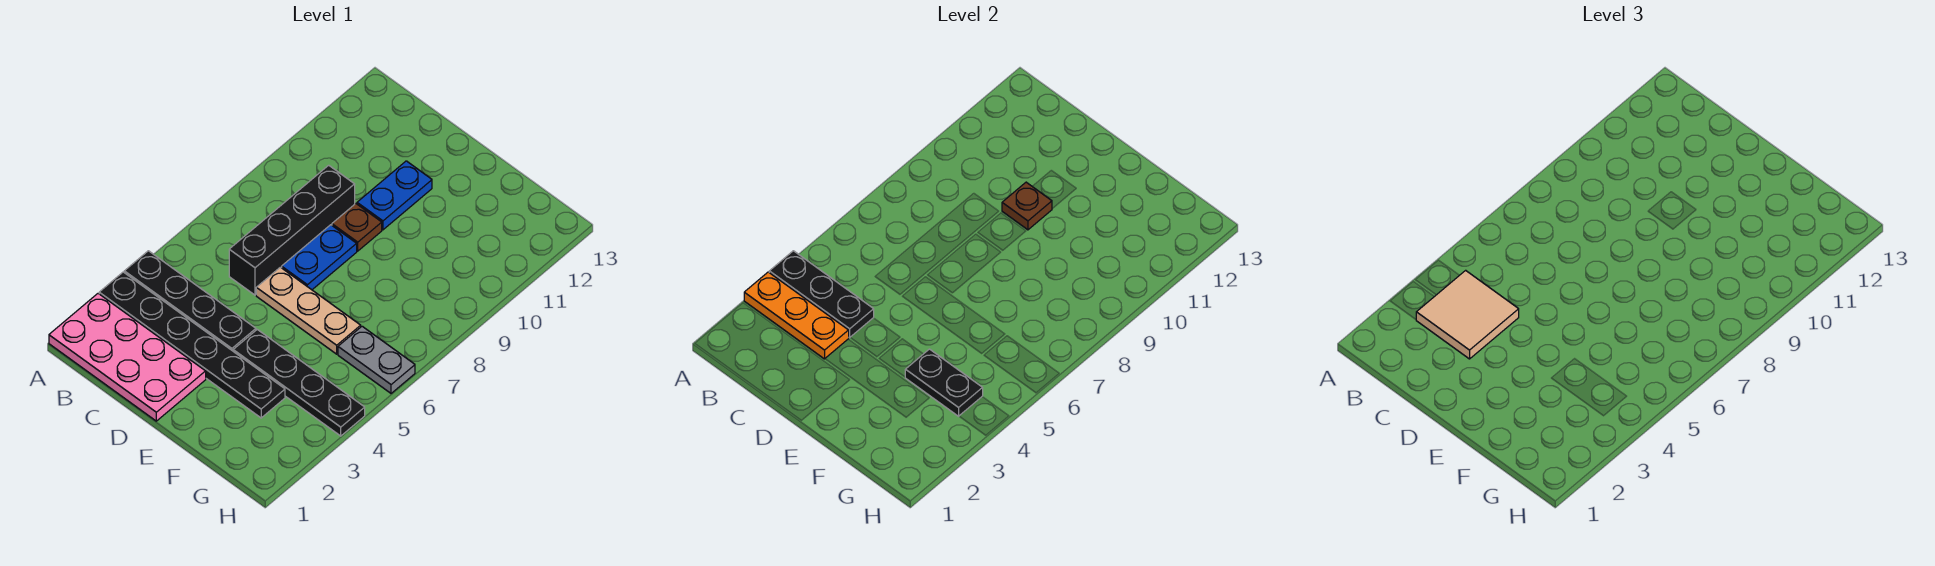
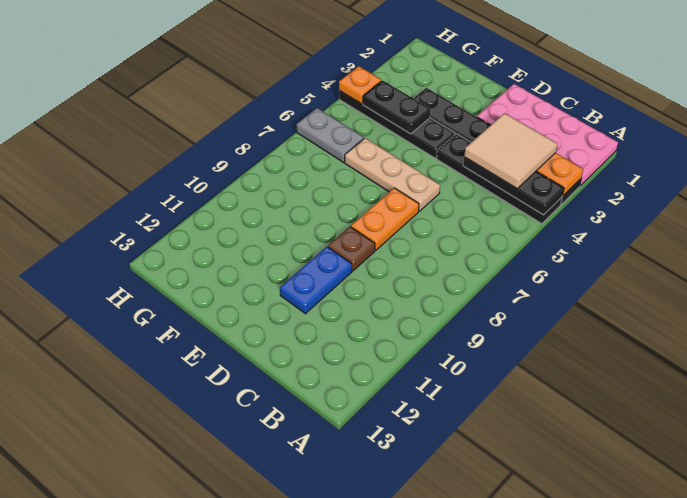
black brick C6:C9 level 1 -> none
blue plate D7:D8 level 1 -> orange plate D7:D8 level 1
brown plate D10 level 2 -> none
none -> orange plate H4 level 2

